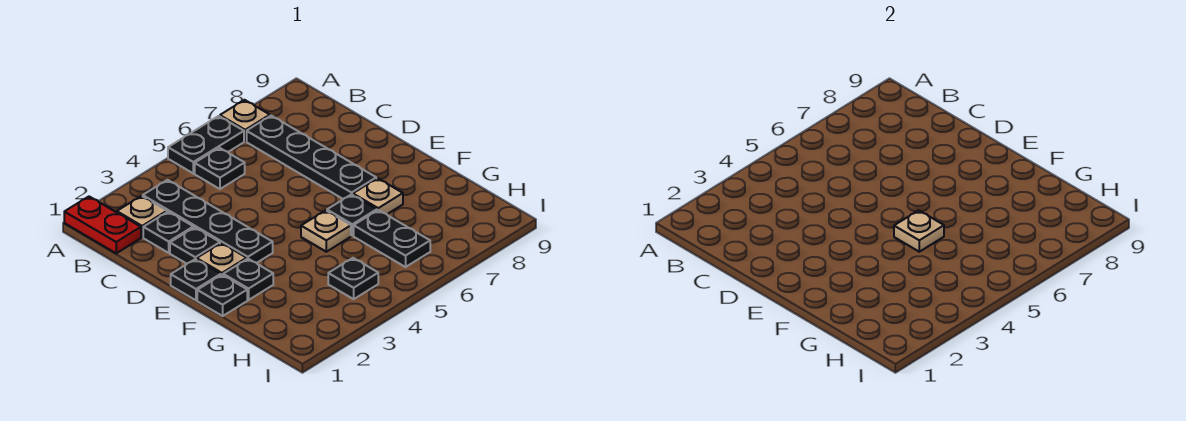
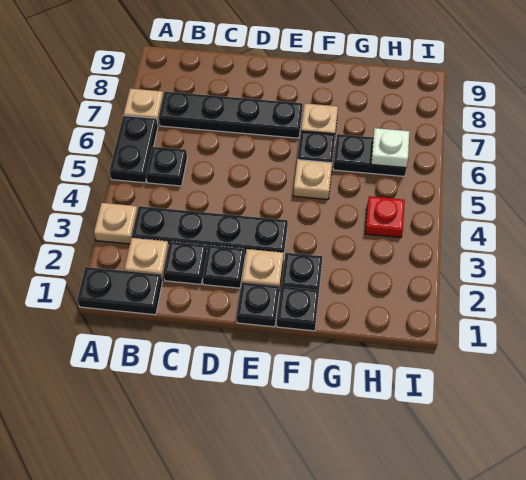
red plate A1:B1 level 1 -> black plate A1:B1 level 1
tan plate F5 level 2 -> tan plate A3 level 1
black plate H4 level 1 -> red plate H4 level 1
none -> white plate H6 level 2

